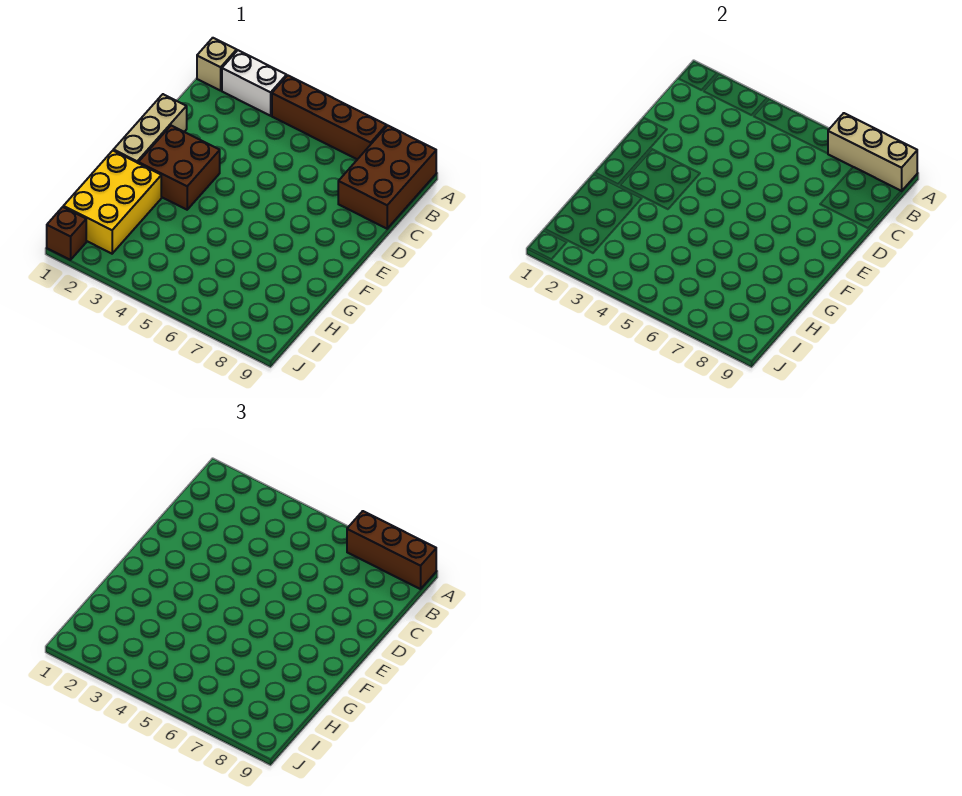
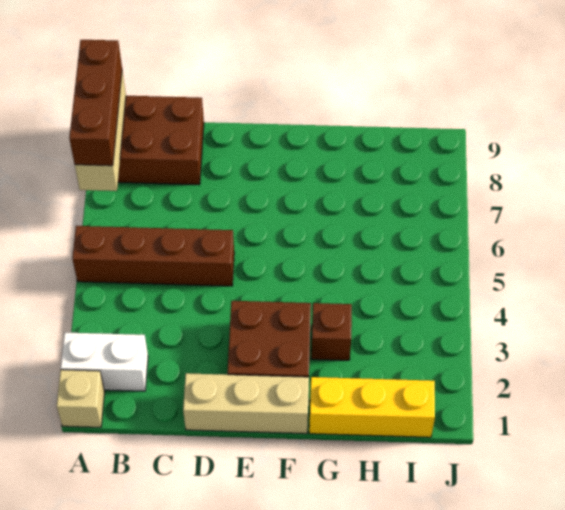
white brick A2:A3 level 1 -> white brick A2:B2 level 1
brown brick A4:A7 level 1 -> brown brick A5:D5 level 1
yellow brick G1:I2 level 1 -> yellow brick G1:I1 level 1
brown brick J1 level 1 -> brown brick G3 level 1

